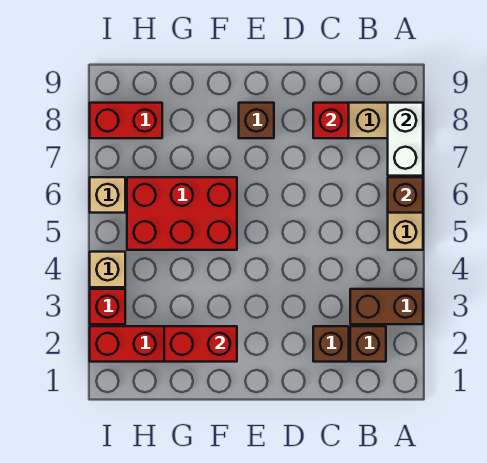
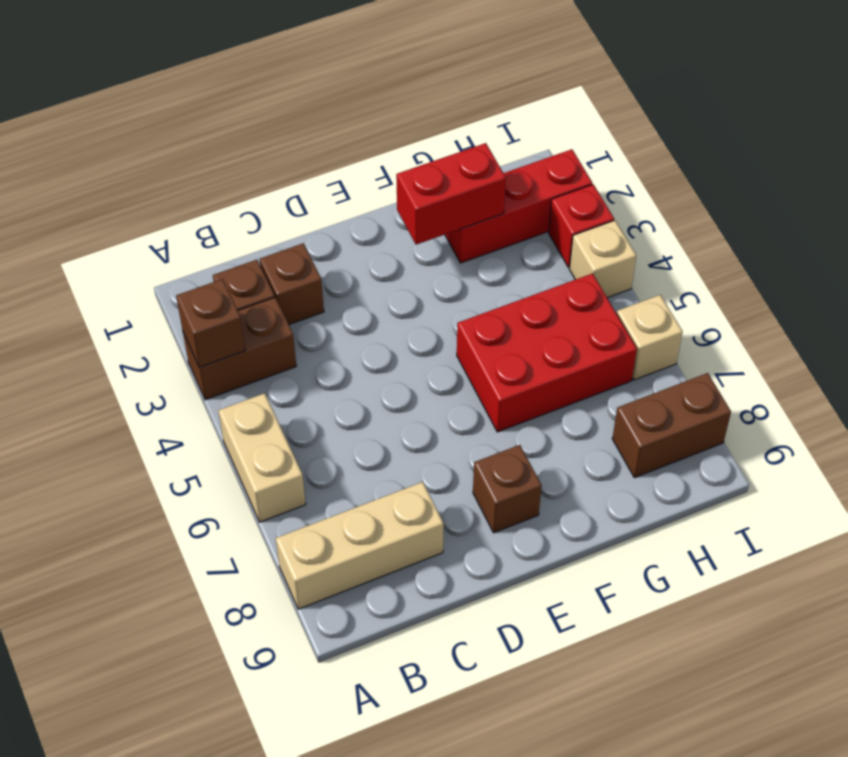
brown brick A6 level 2 -> brown brick A3 level 2
white brick A7:A8 level 2 -> none
red brick C8 level 2 -> none
red brick H8:I8 level 1 -> brown brick H8:I8 level 1

